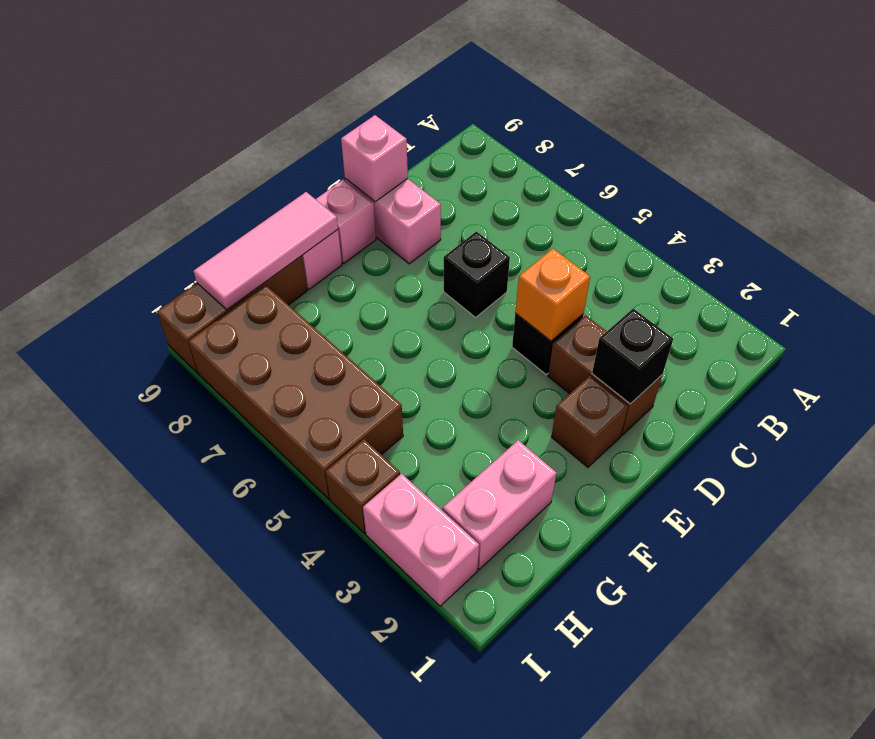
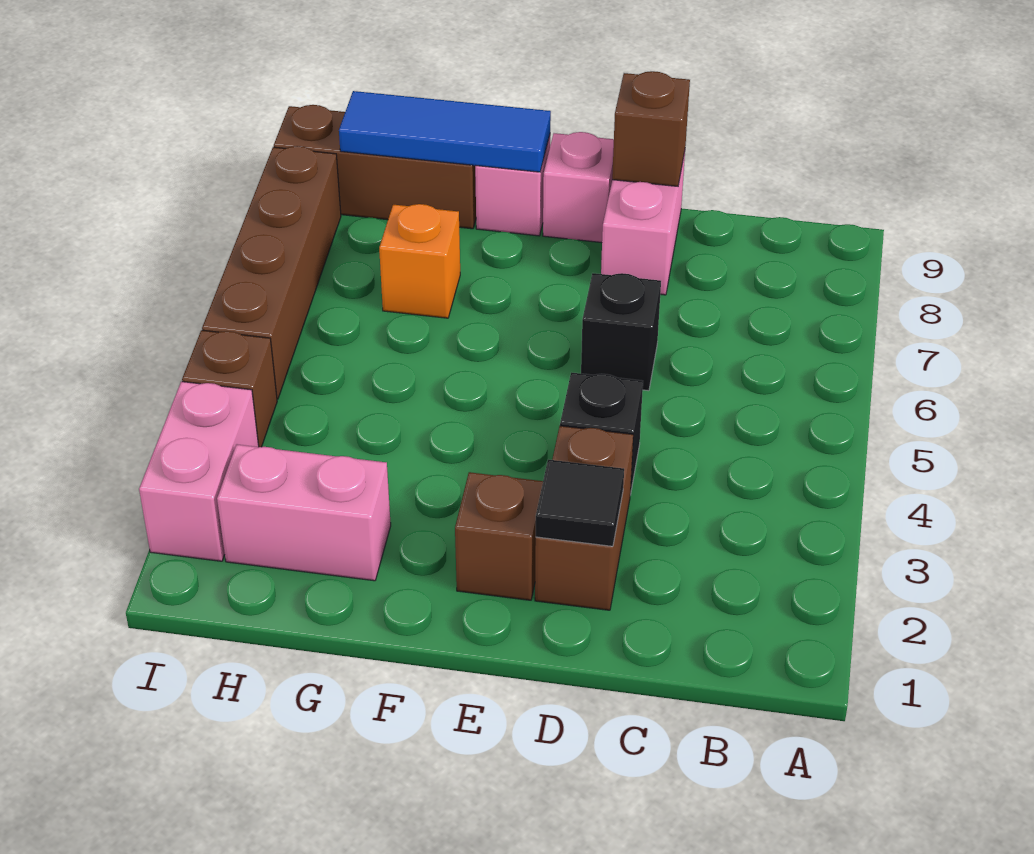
black brick D2 level 2 -> black tile D2 level 2
orange brick D4 level 2 -> orange brick G7 level 1
pink brick D9 level 2 -> brown brick D9 level 2
pink tile F9:H9 level 2 -> blue tile F9:H9 level 2
brown brick H5:I8 level 1 -> brown brick I5:I8 level 1

